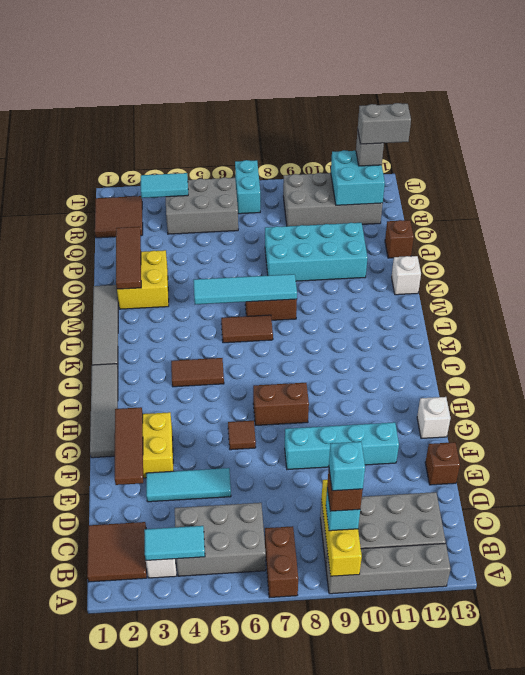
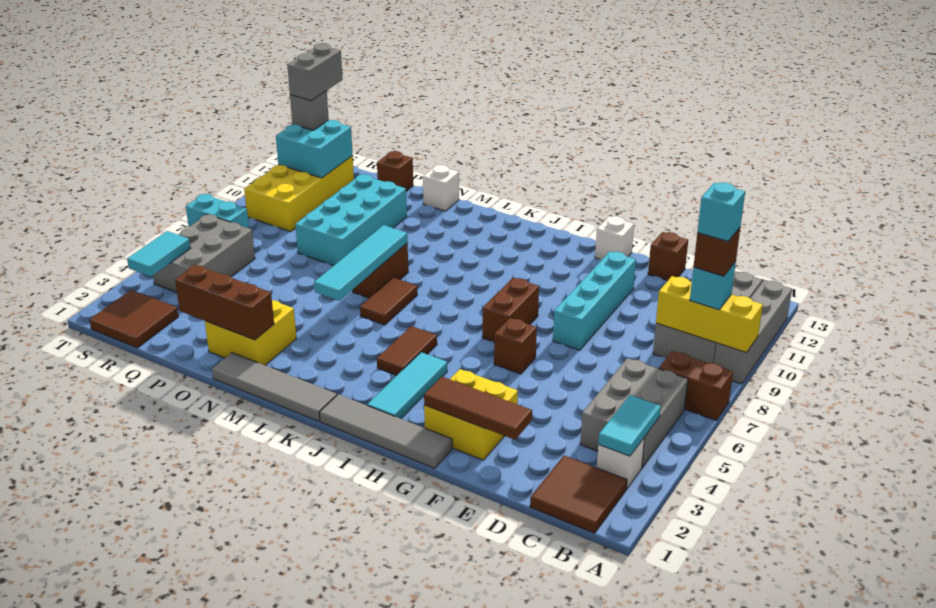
cyan tile E3:E5 level 1 -> cyan tile I2:I4 level 1
brown tile G6 level 1 -> brown brick G6 level 1
brown tile N2:P2 level 2 -> brown brick N2:P2 level 2
grey brick R9:S12 level 1 -> yellow brick R9:S12 level 1

